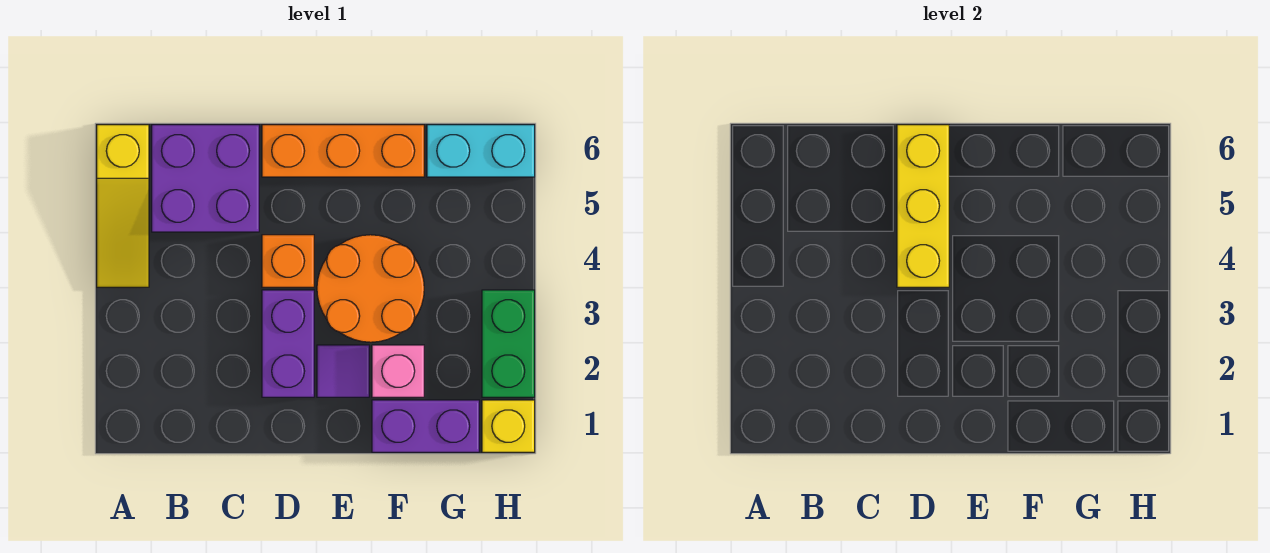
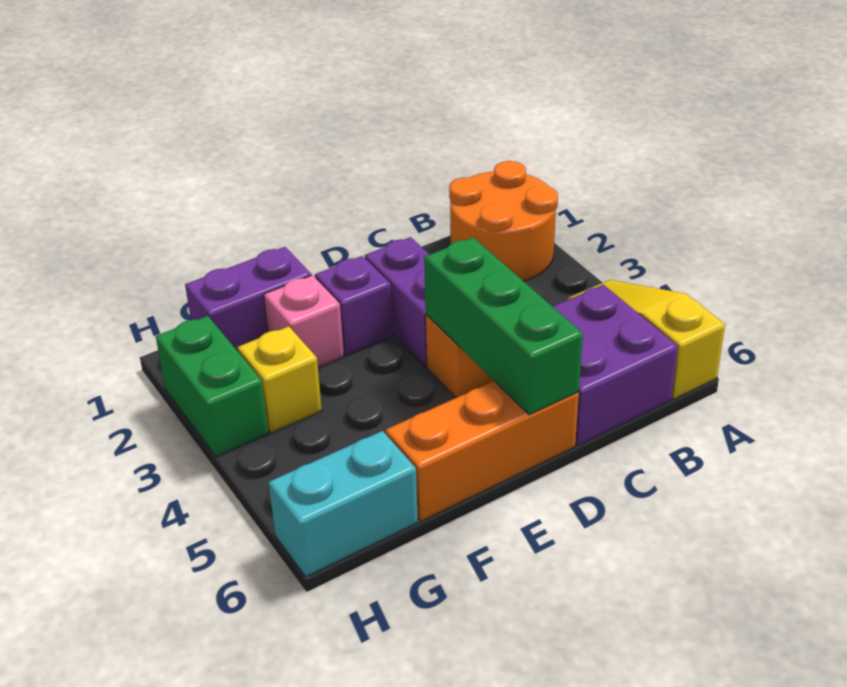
yellow brick D4:D6 level 2 -> green brick D4:D6 level 2
purple tile E2 level 1 -> purple brick E2 level 1
orange round brick E3:F4 level 1 -> orange round brick A1:B2 level 1
yellow brick H1 level 1 -> yellow brick G3 level 1

